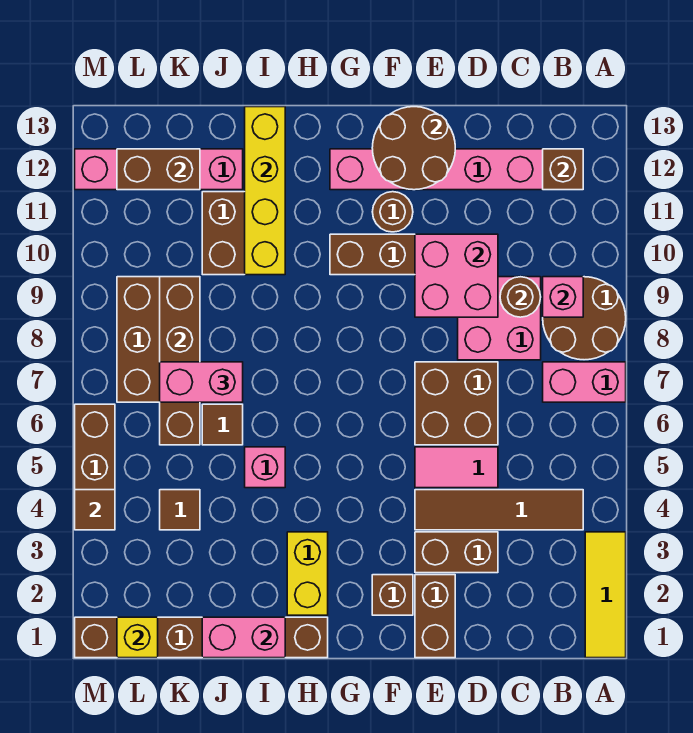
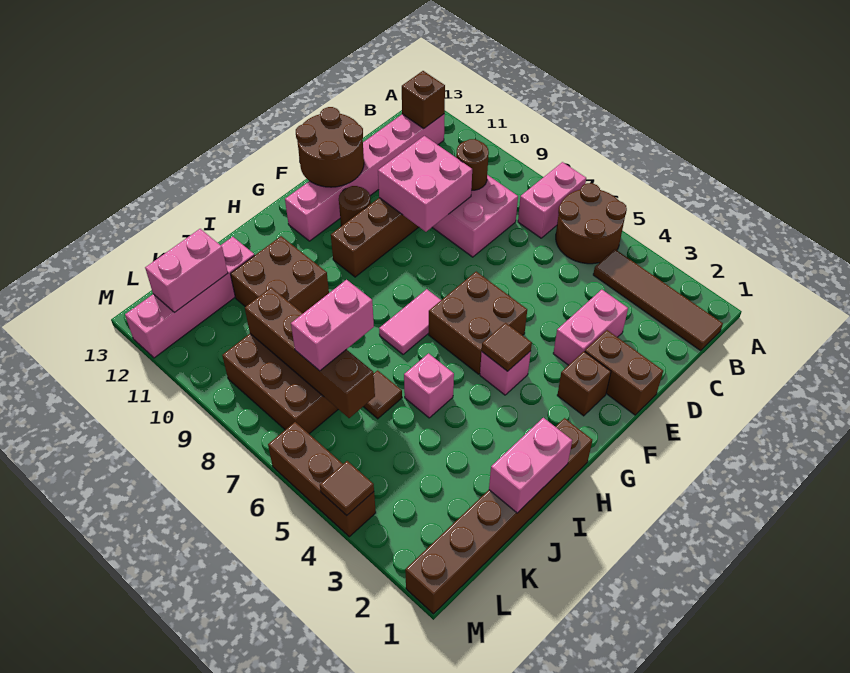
yellow tile A1:A3 level 1 -> none
brown round brick A8:B9 level 1 -> brown round brick A5:B6 level 1
brown tile B4:E4 level 1 -> brown tile B1:B4 level 1
pink brick B9 level 2 -> pink brick G4 level 1
brown brick D3:E3 level 1 -> pink brick D3:E3 level 1
pink tile D5:E5 level 1 -> pink tile G7:H7 level 1
brown brick D6:E7 level 1 -> brown brick F5:G6 level 1
yellow brick H2:H3 level 1 -> none
yellow brick I10:I13 level 2 -> none
brown tile K4 level 1 -> brown tile G4 level 2
brown brick K12:L12 level 2 -> pink brick K12:L12 level 2
yellow brick L1 level 2 -> none

